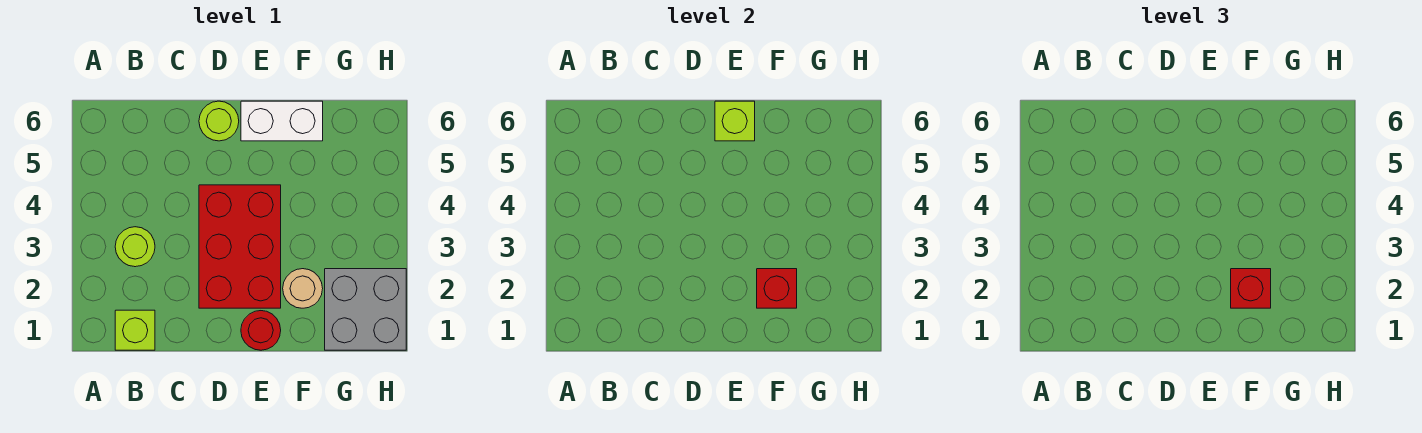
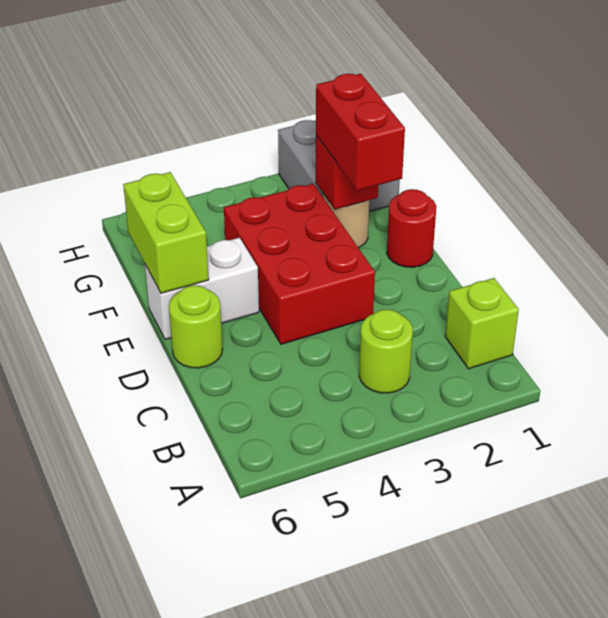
red brick D2:E4 level 1 -> red brick D3:F4 level 1
white brick E6:F6 level 1 -> white brick E5:E6 level 1
lime brick E6 level 2 -> lime brick E6:F6 level 2
red brick F2 level 3 -> red brick E2:F2 level 3

